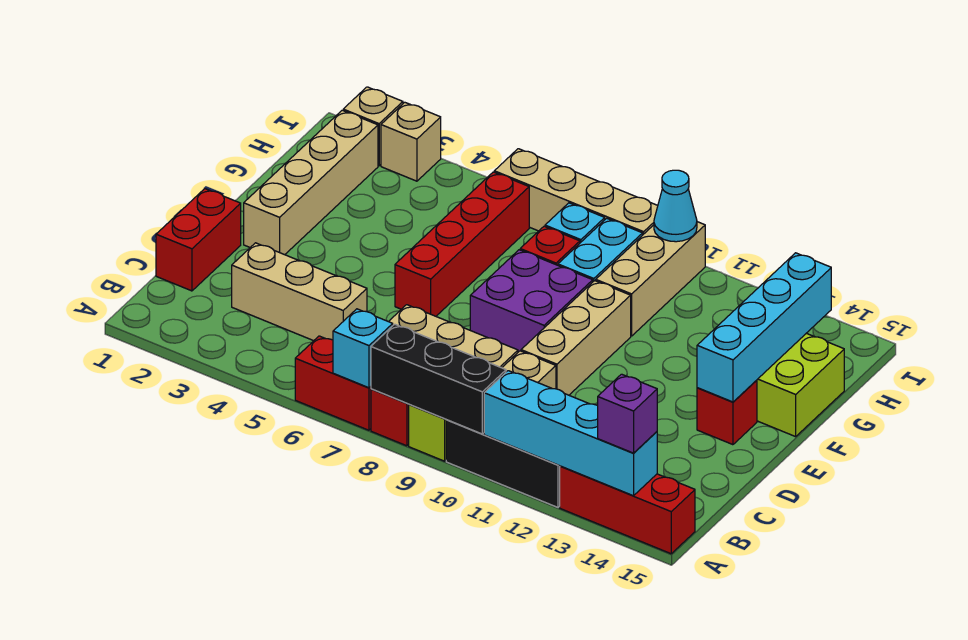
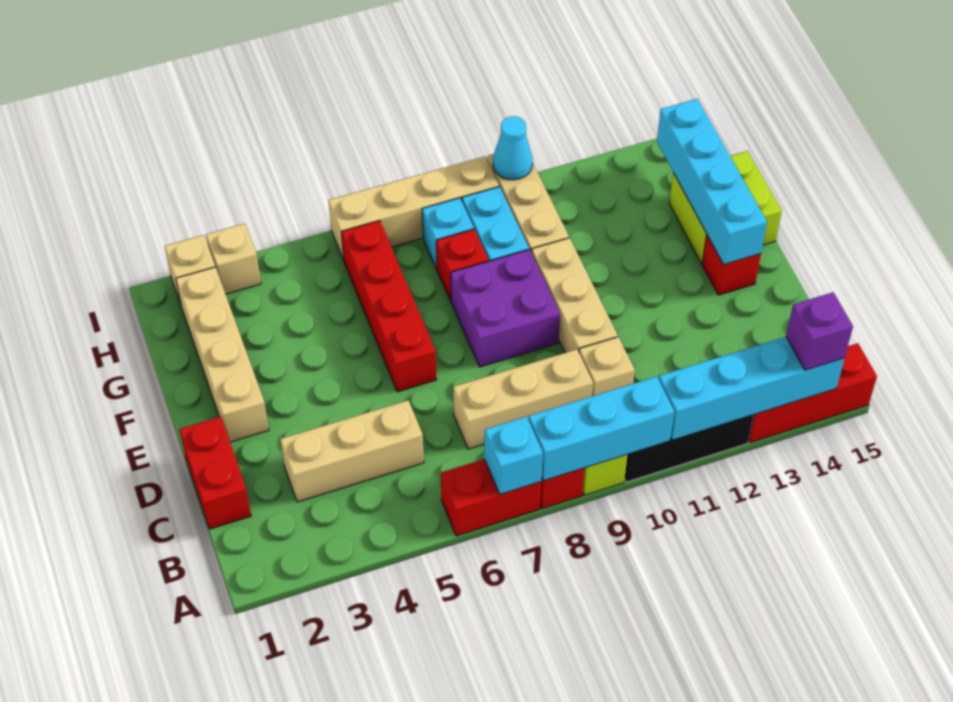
black brick A8:A10 level 2 -> cyan brick A8:A10 level 2

